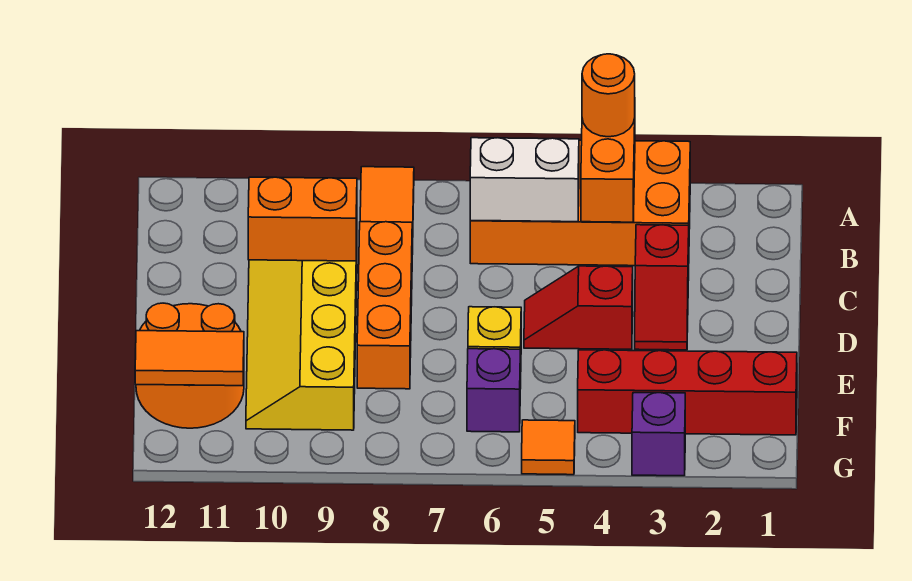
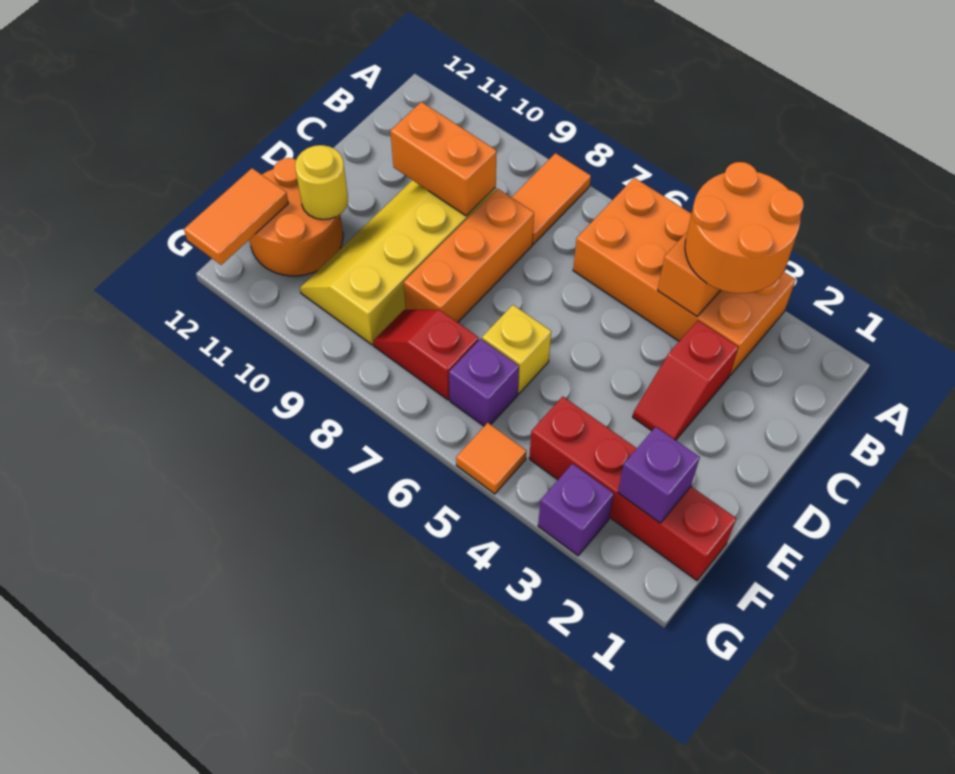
orange round brick A4 level 3 -> orange round brick A3:B4 level 3
white brick B5:B6 level 2 -> none
red slope D4:D5 level 1 top 4 -> red slope F7:F8 level 1 top 7
none -> yellow round brick E11 level 2
none -> purple brick F2 level 2
orange tile F11:F12 level 2 -> orange tile F12:G12 level 2

